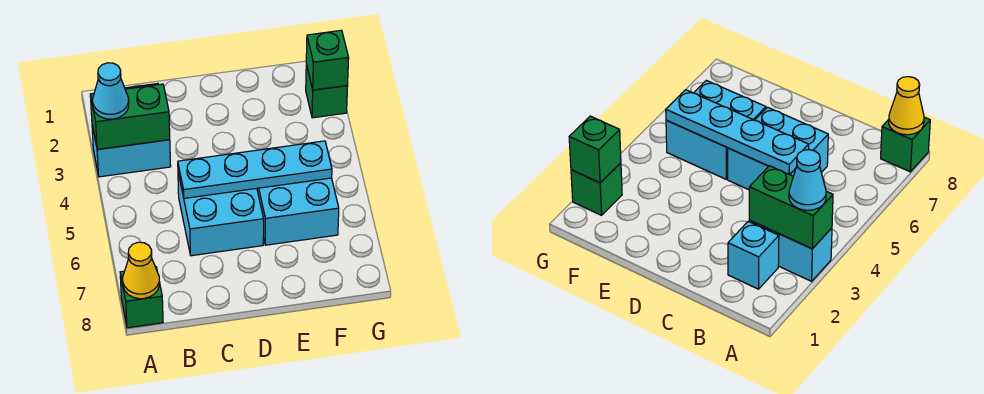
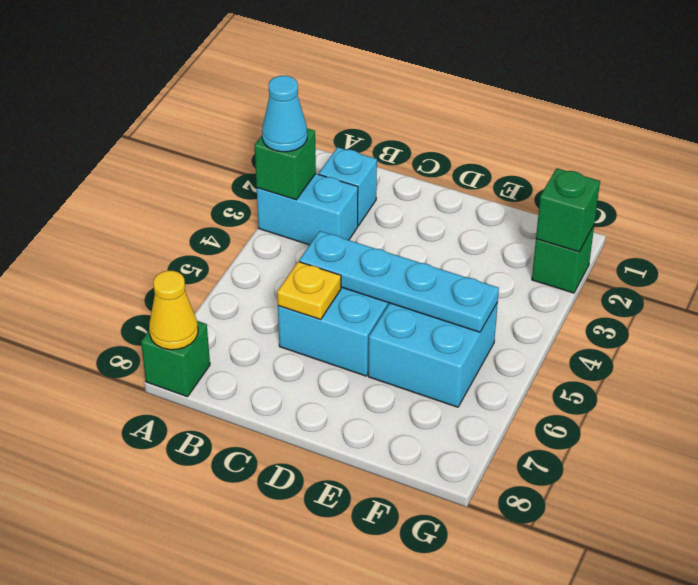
green brick A3:B3 level 2 -> green brick A3 level 2
none -> yellow plate C6 level 2

